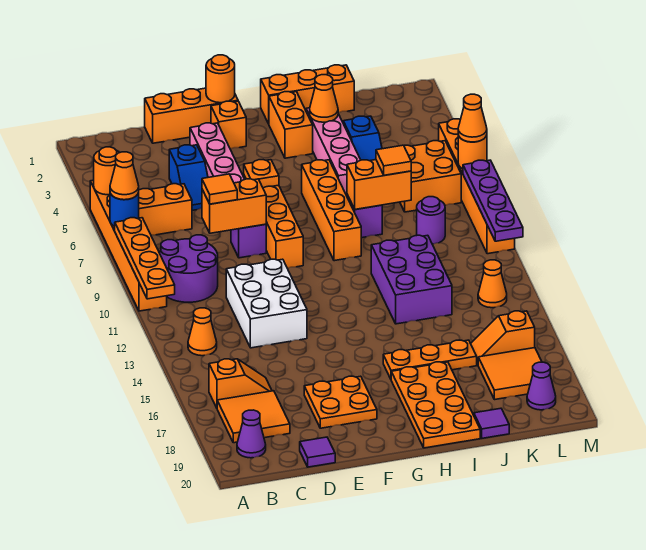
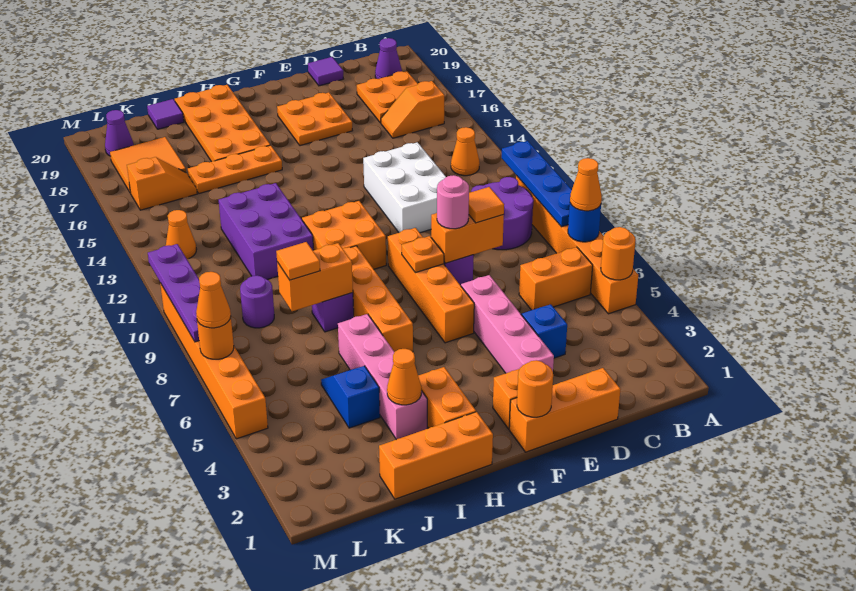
orange plate A8:A11 level 2 -> blue plate A8:A11 level 2
orange tile B17:C18 level 1 -> orange plate B17:C18 level 1
none -> pink round brick E8 level 3
orange plate F6 level 2 -> orange plate F8 level 2
orange brick K6:L7 level 1 -> orange brick G10:H11 level 1

